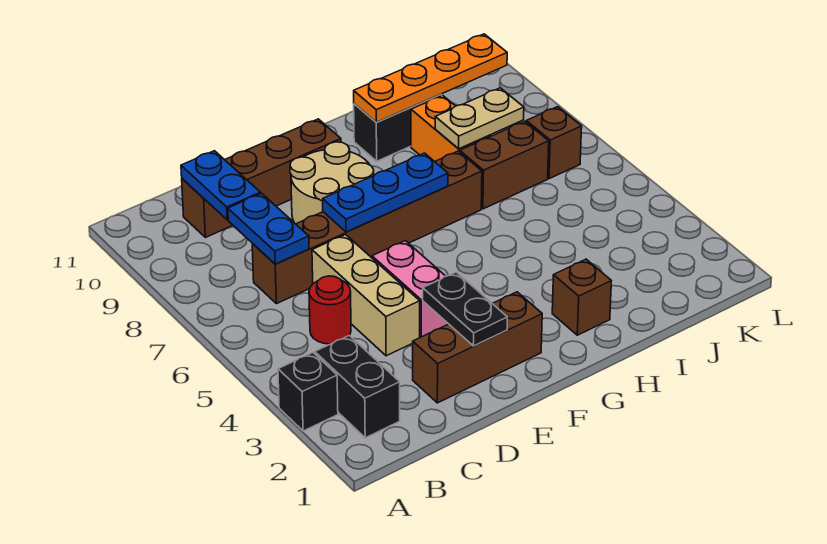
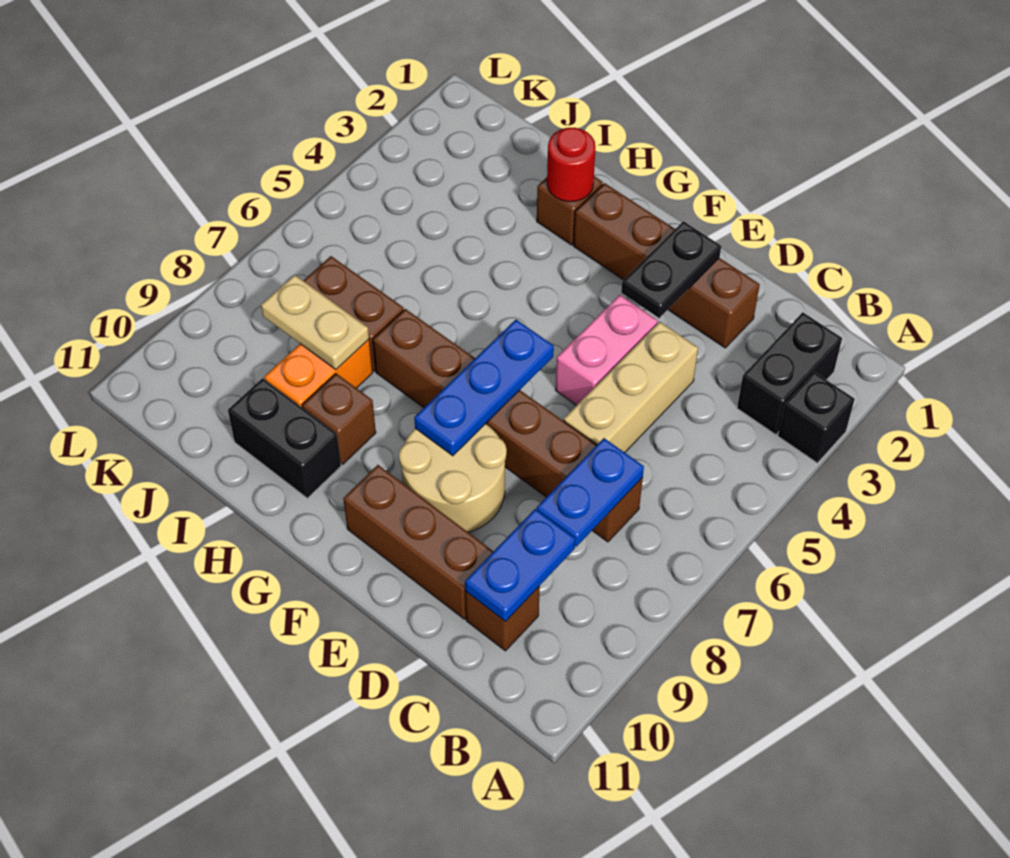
red round brick C5 level 1 -> red round brick H2 level 2
brown brick D2:F2 level 1 -> brown brick D2:G2 level 1
blue plate E7:G7 level 2 -> blue plate F6:F8 level 2
orange plate H10:K10 level 2 -> none
brown brick K7 level 1 -> brown brick H9 level 1

